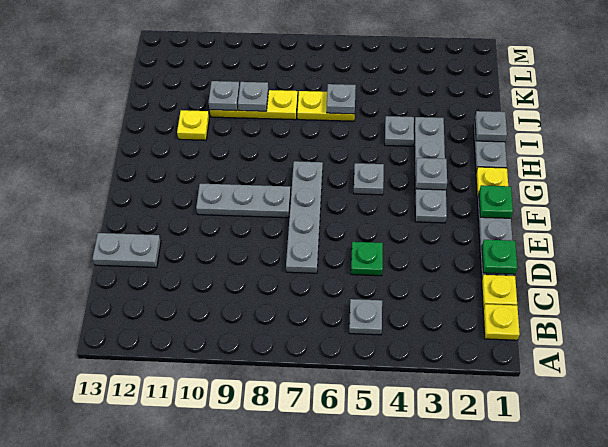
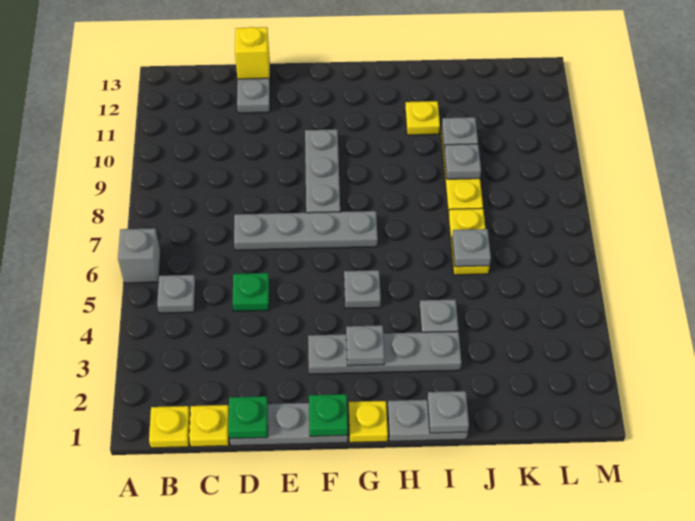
none -> grey brick A6 level 1
none -> yellow brick D13 level 2

